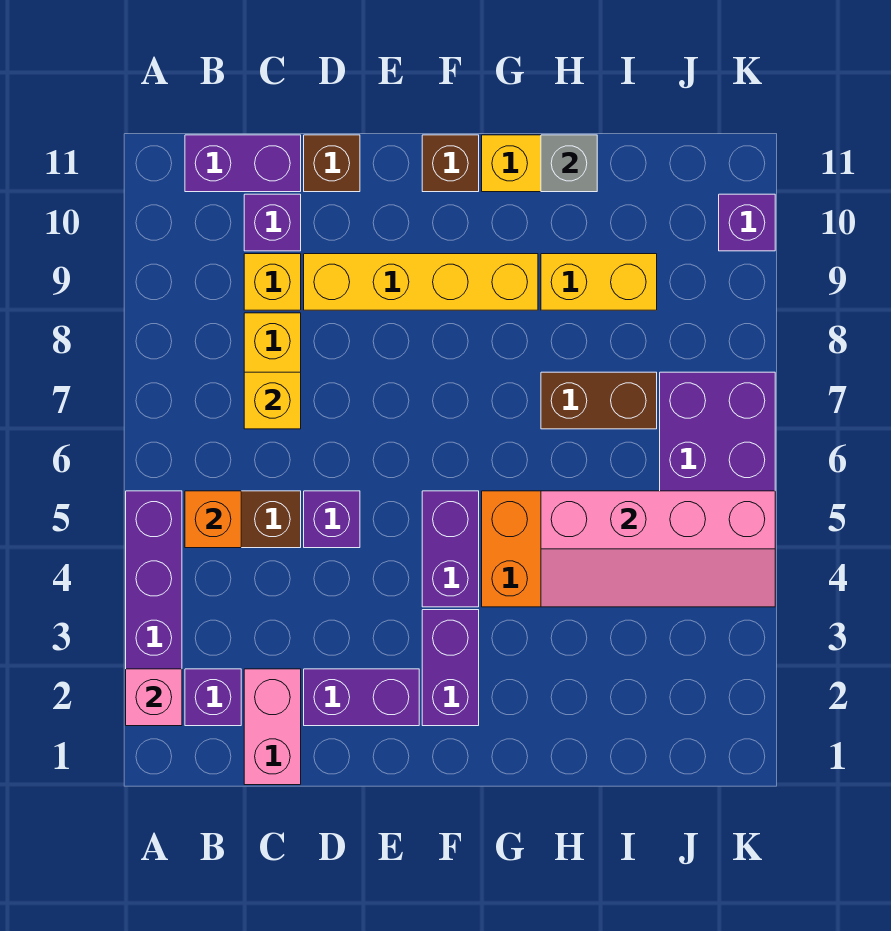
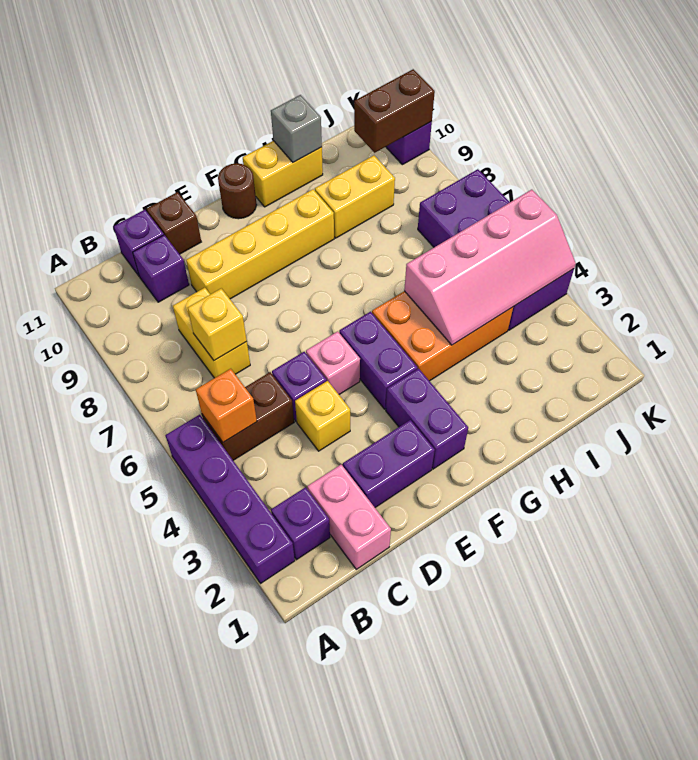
pink brick A2 level 2 -> pink brick E5 level 1
purple brick B11:C11 level 1 -> purple brick C11 level 1
yellow brick C9 level 1 -> yellow brick D4 level 1
brown brick F11 level 1 -> brown round brick F11 level 1
brown brick H7:I7 level 1 -> brown brick J10:K10 level 2

